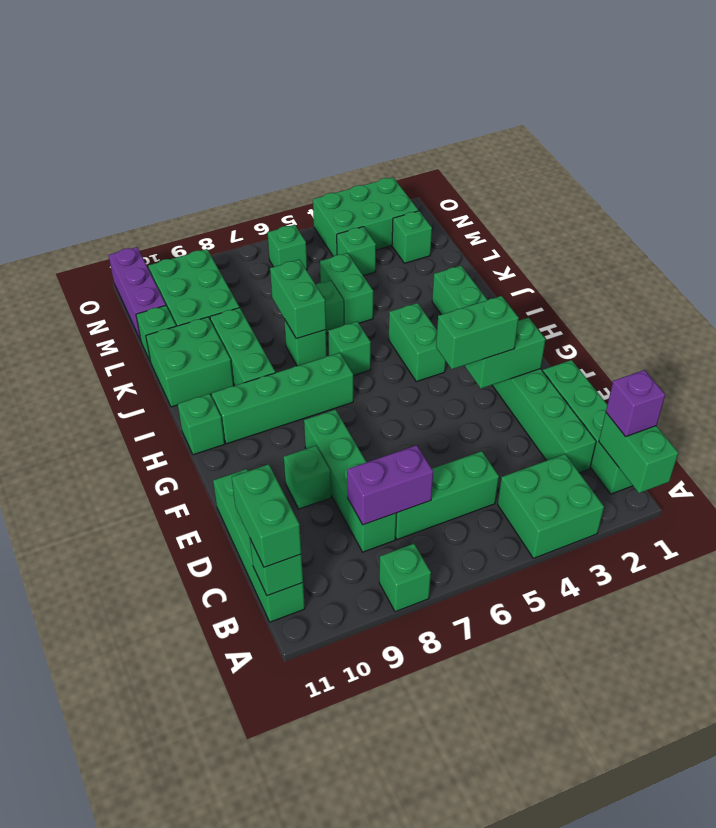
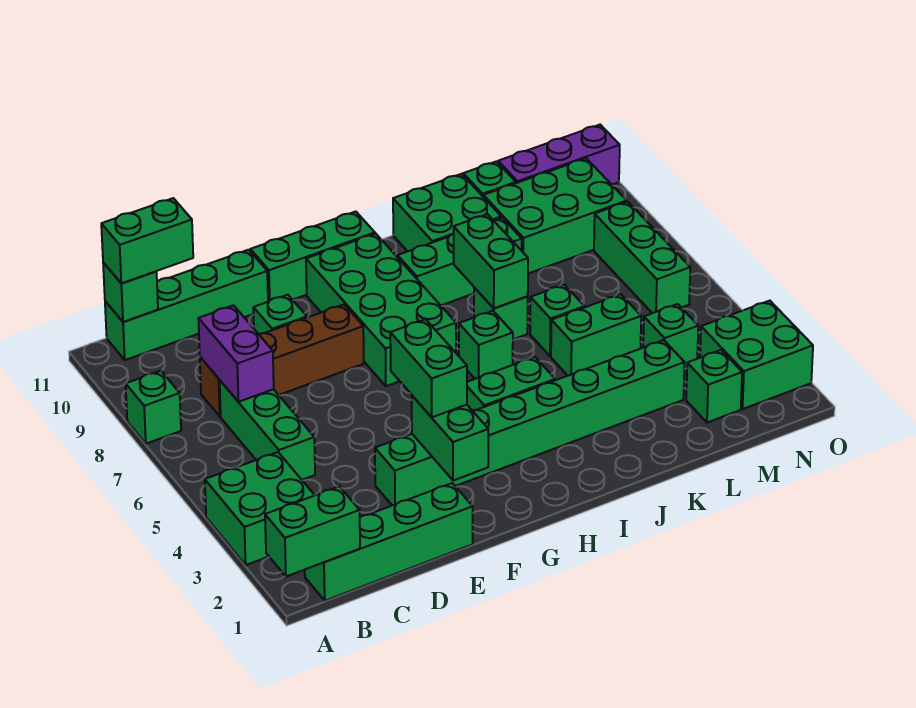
purple brick B1 level 3 -> none
green brick C2:J2 level 1 -> green brick E3:L3 level 1
green brick C8:F8 level 1 -> brown brick C8:F8 level 1
green brick H7:H10 level 1 -> green brick G7:H10 level 1
green brick H11 level 1 -> green brick F11:H11 level 1
green brick J7:K7 level 2 -> green brick J7:J8 level 2
green brick N2:O4 level 1 -> green brick N2:O3 level 1
green brick N6 level 1 -> green brick N6:N8 level 1

